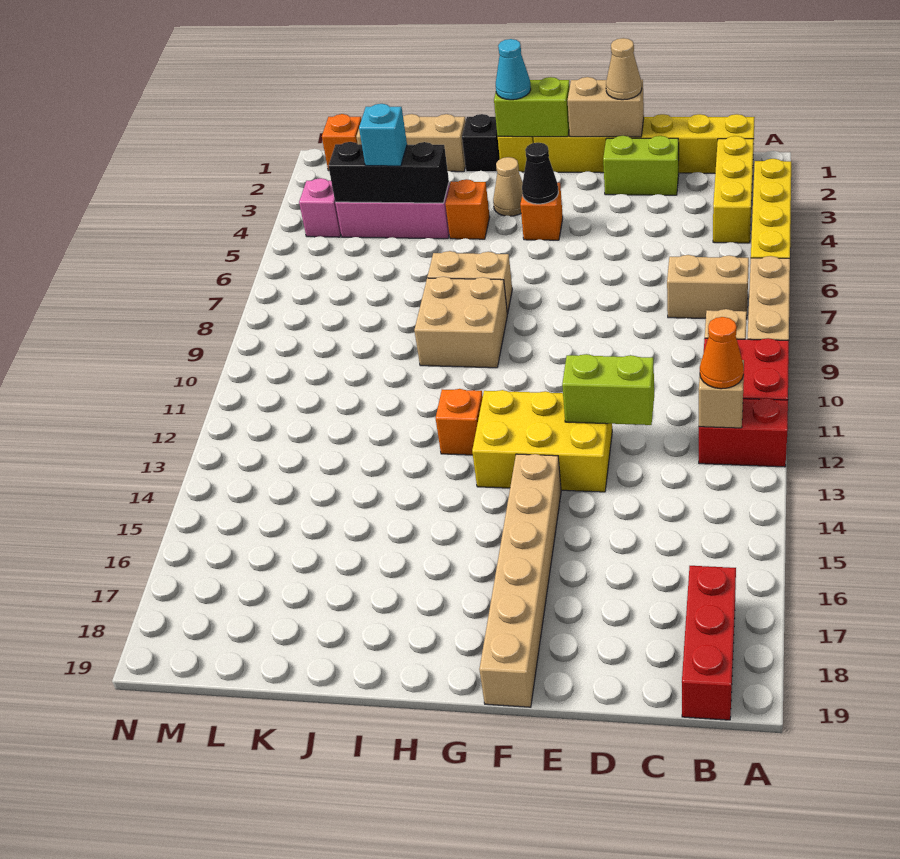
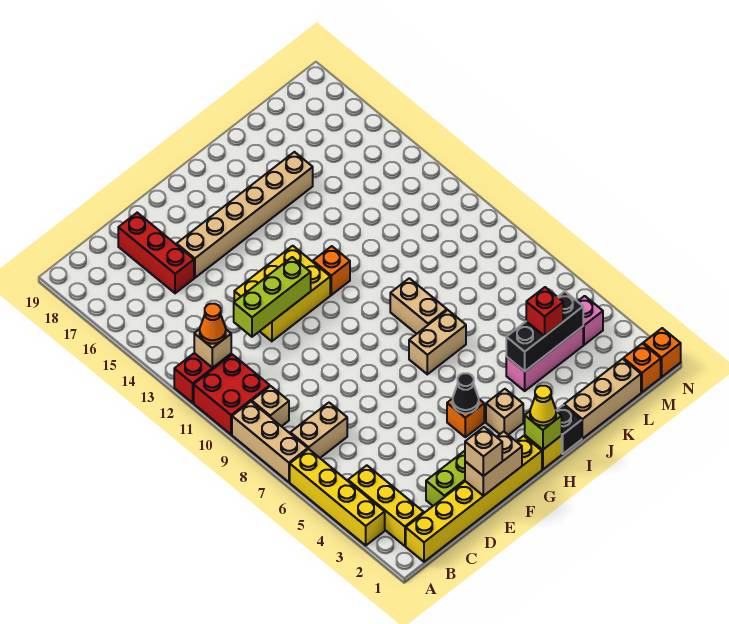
red brick B17:B19 level 1 -> red brick D16:D18 level 1
lime brick D12:E12 level 2 -> lime brick D12:F12 level 2
tan cone E1 level 3 -> tan brick E1 level 3
tan brick F14:F19 level 1 -> tan brick E16:J16 level 1
lime brick G1:H1 level 2 -> lime brick H1 level 2
cyan cone H1 level 3 -> yellow cone H1 level 3
tan cone H3 level 1 -> tan brick H3 level 1
tan brick H8:I9 level 1 -> tan brick I8:I9 level 1
orange brick I4 level 1 -> orange brick N1 level 1
cyan brick K4 level 3 -> red brick K4 level 3

